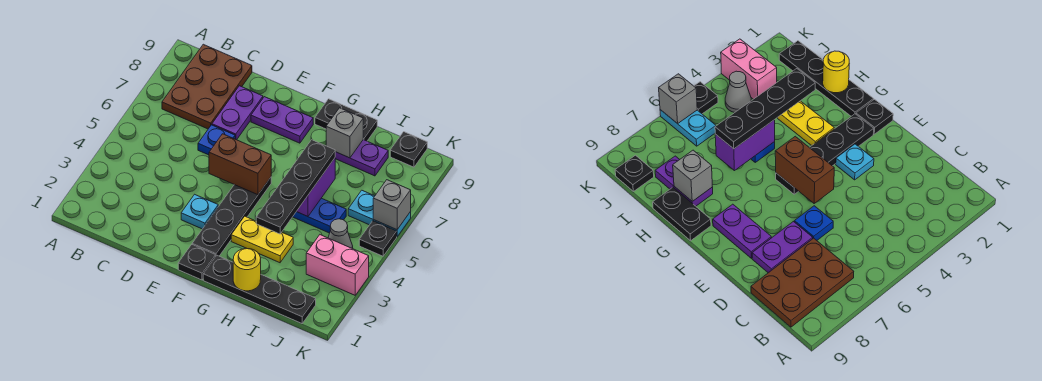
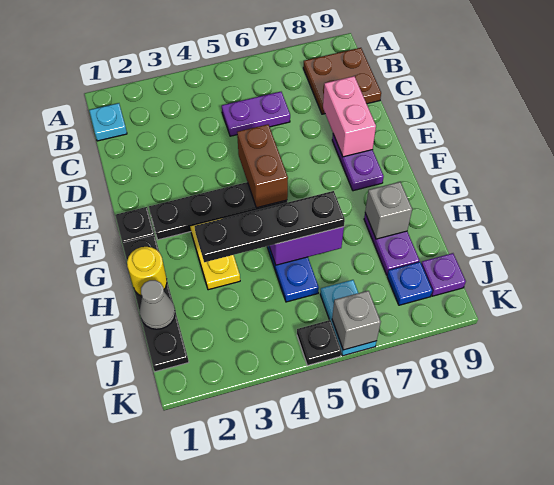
brown plate B7:C9 level 1 -> brown plate B8:C9 level 1
blue plate D6 level 1 -> blue plate J8 level 1
purple plate D7:D8 level 1 -> purple plate C5:C6 level 1
cyan plate E3 level 1 -> cyan plate B1 level 1
black plate G9:H9 level 1 -> none
pink brick J3:K3 level 1 -> pink brick D8:E8 level 2
grey cone J4 level 1 -> grey cone I1 level 2
black plate J9 level 1 -> purple plate J9 level 1

